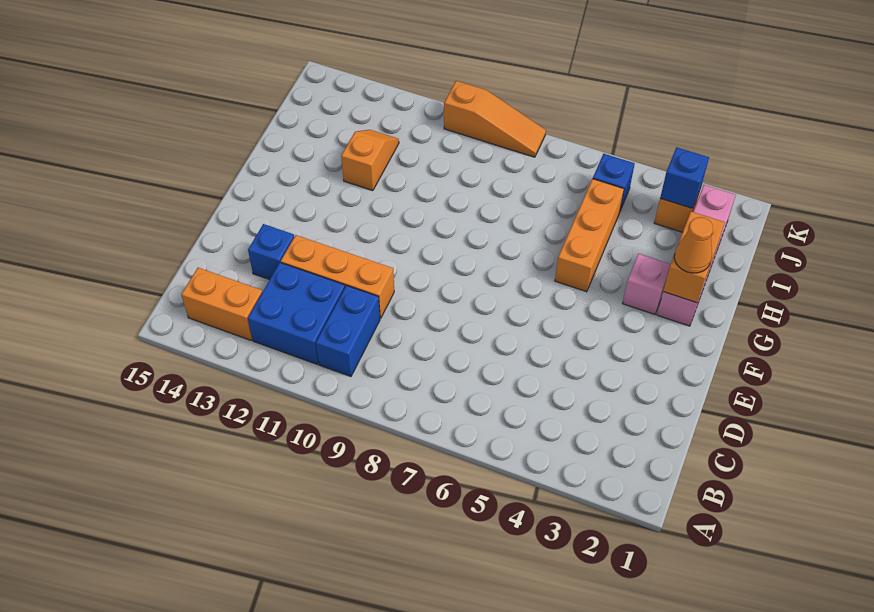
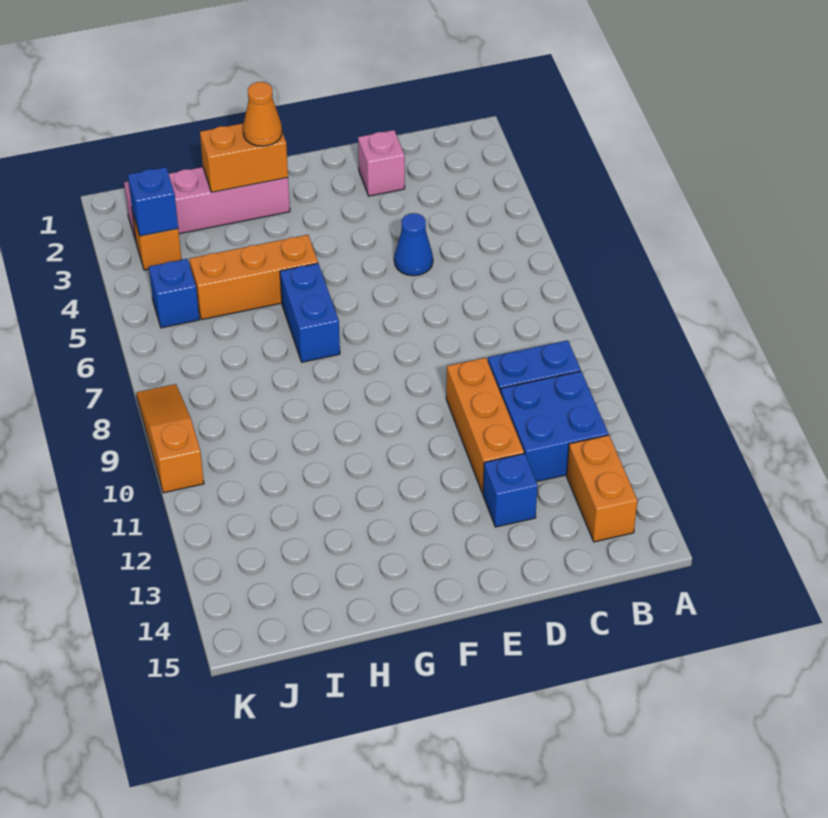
none -> blue cone D5 level 1
pink brick G3 level 1 -> pink brick D2 level 1
none -> blue brick G6:G7 level 1
orange slope H12:I12 level 1 top H -> none

